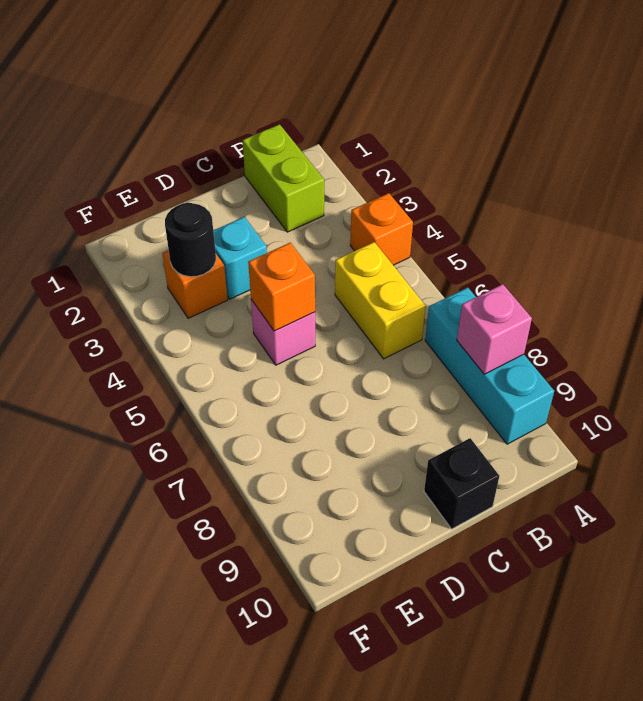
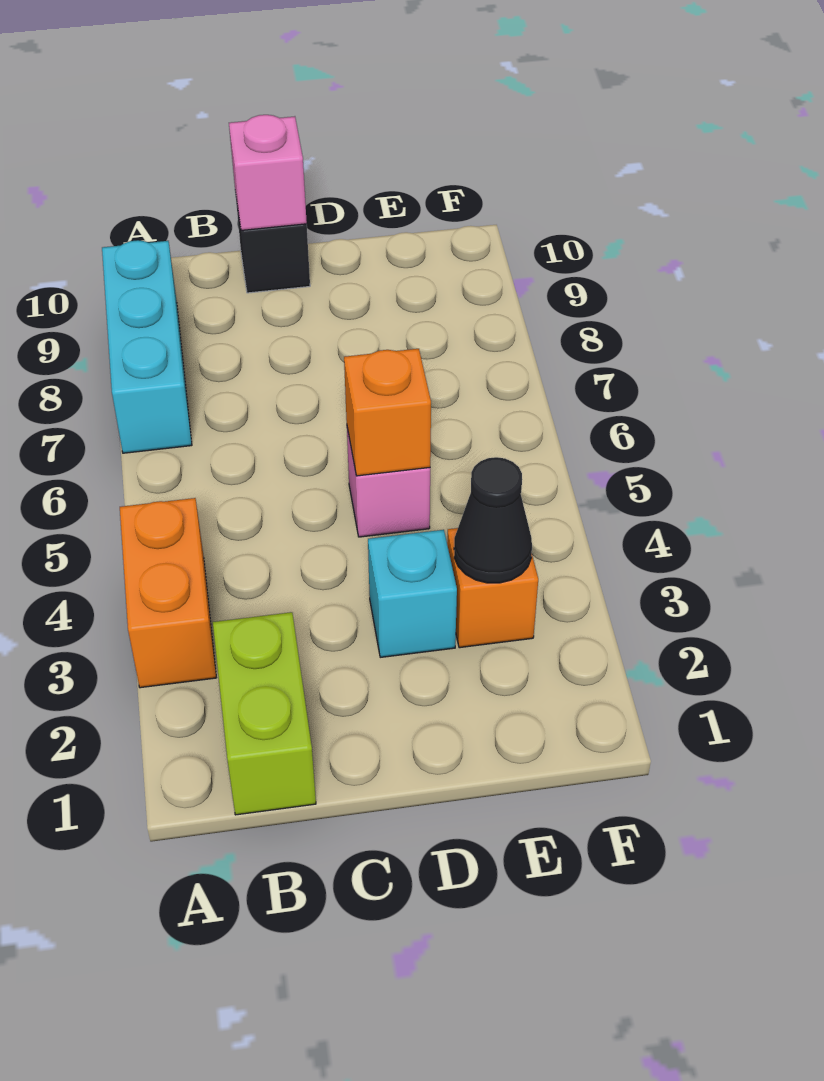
orange brick A4 level 1 -> orange brick A3:A4 level 1
pink brick A8 level 2 -> pink brick C10 level 2
yellow brick B5:B6 level 1 -> none
black round brick E3 level 2 -> black cone E3 level 2

